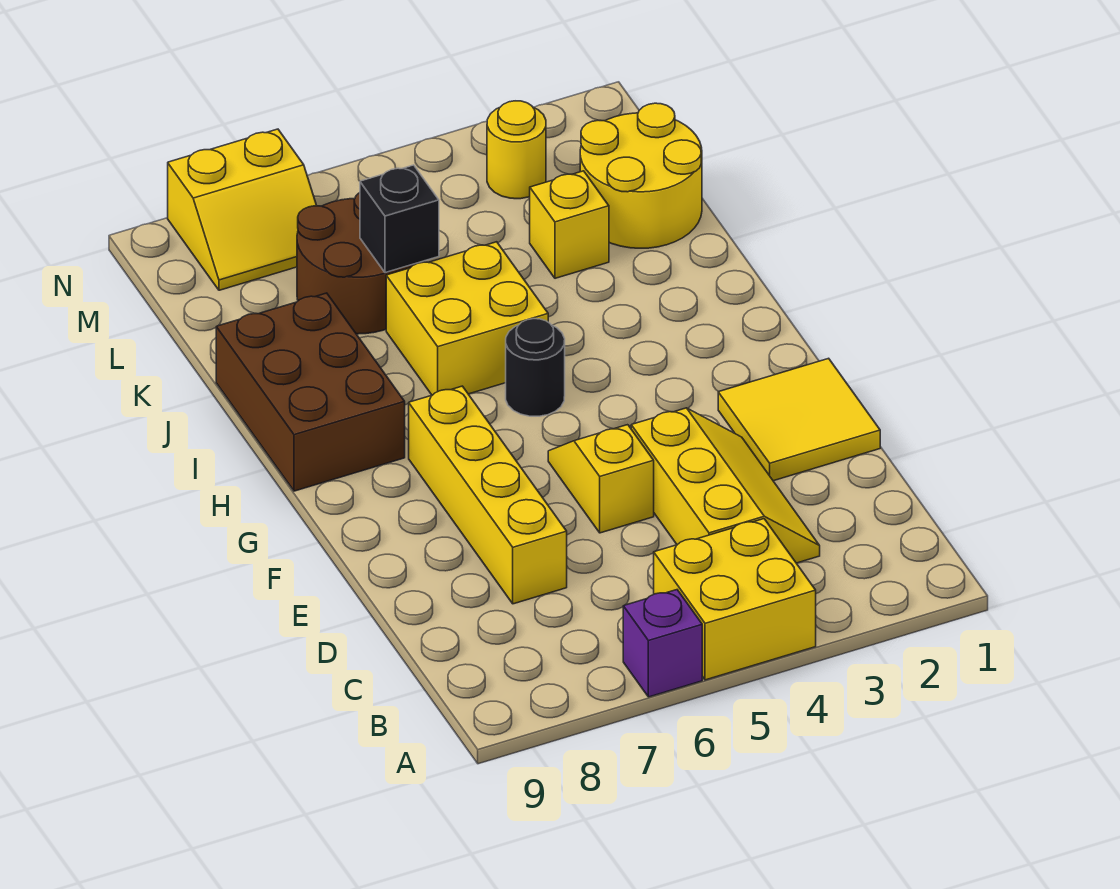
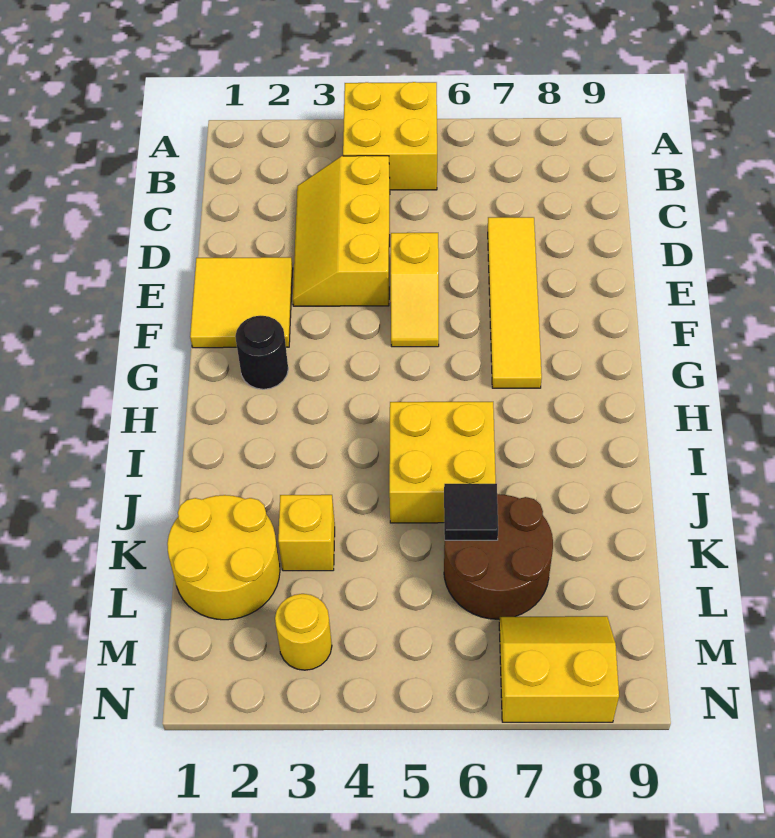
purple brick A6 level 1 -> none
yellow brick D7:G7 level 1 -> yellow tile D7:G7 level 1
black round brick H5 level 1 -> black round brick G2 level 1
brown brick H8:J9 level 1 -> none
black brick K6 level 2 -> black tile K6 level 2

